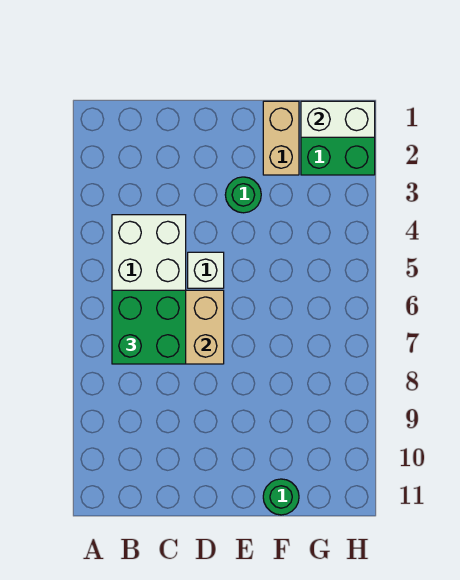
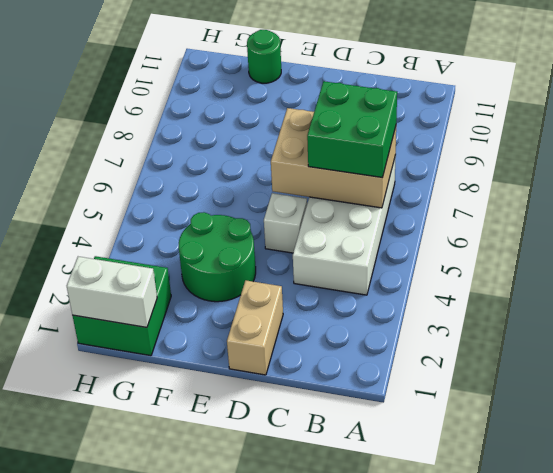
green round brick E3 level 1 -> green round brick E3:F4 level 1
tan brick F1:F2 level 1 -> tan brick D1:D2 level 1

